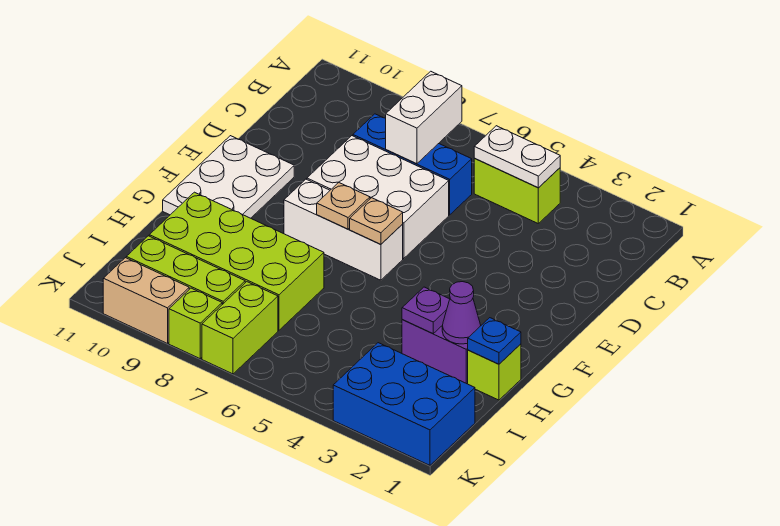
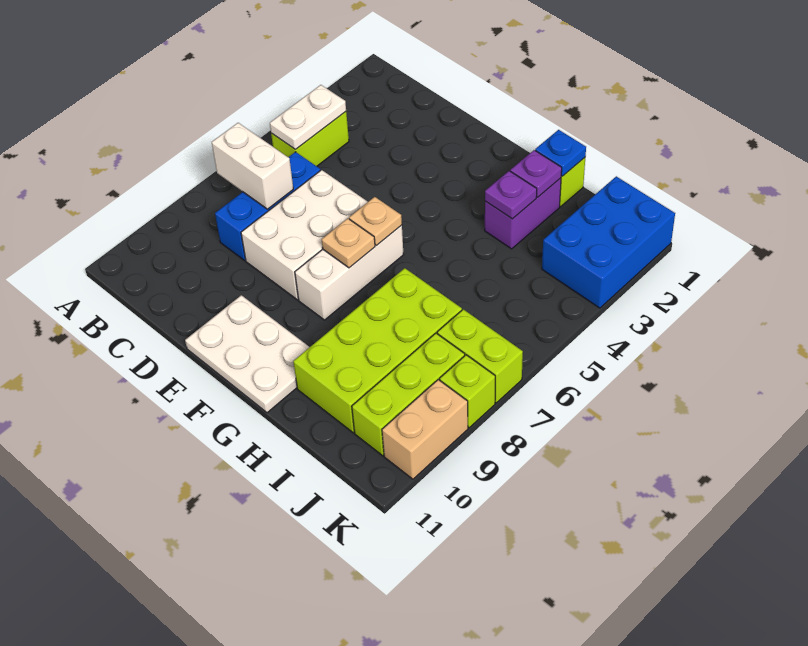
purple cone H2 level 2 -> purple plate H2 level 2

